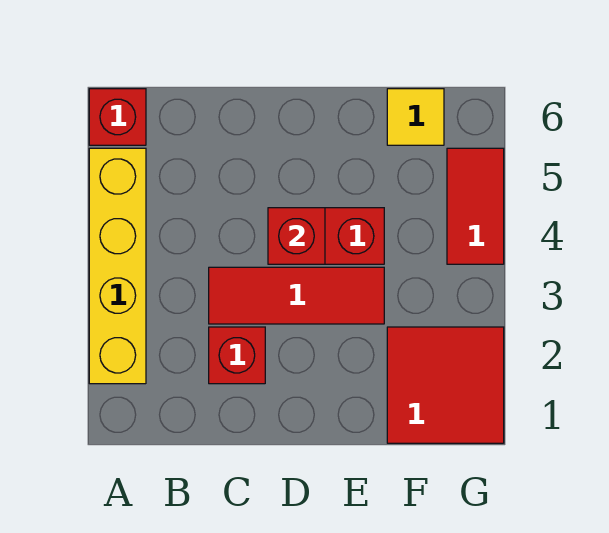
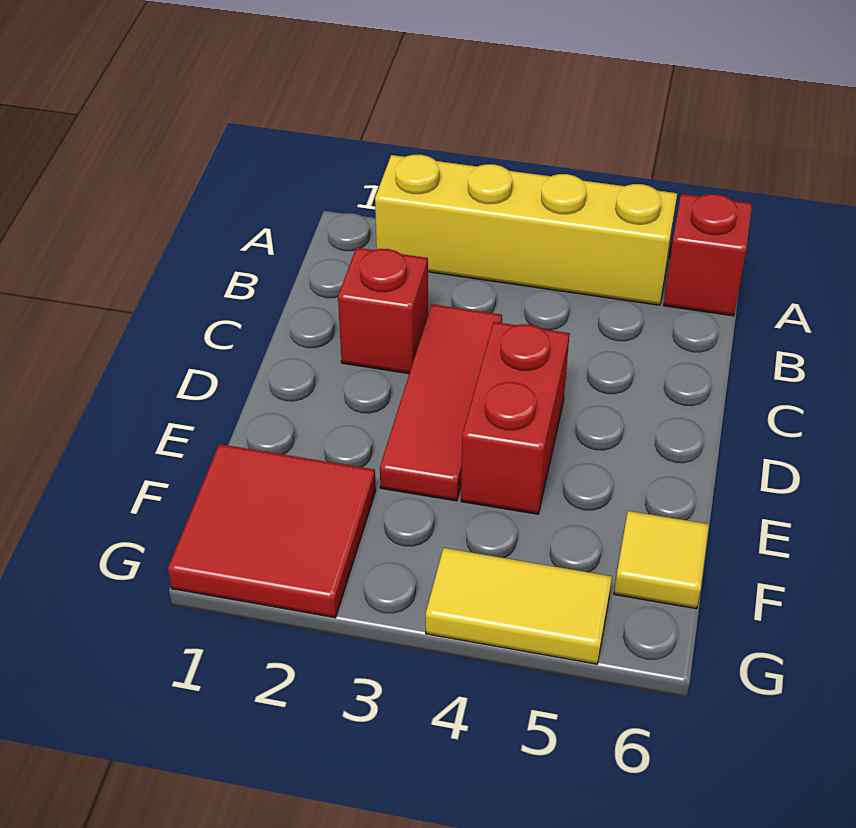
red brick D4 level 2 -> none
red tile G4:G5 level 1 -> yellow tile G4:G5 level 1

